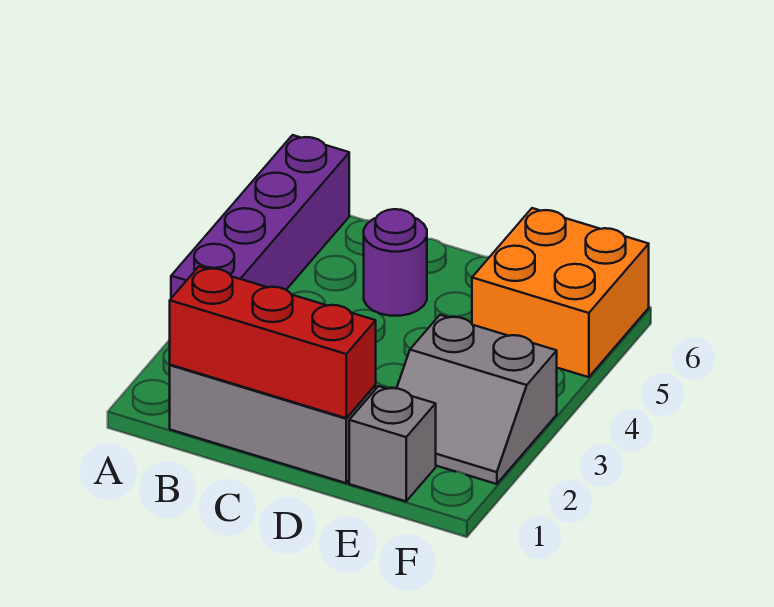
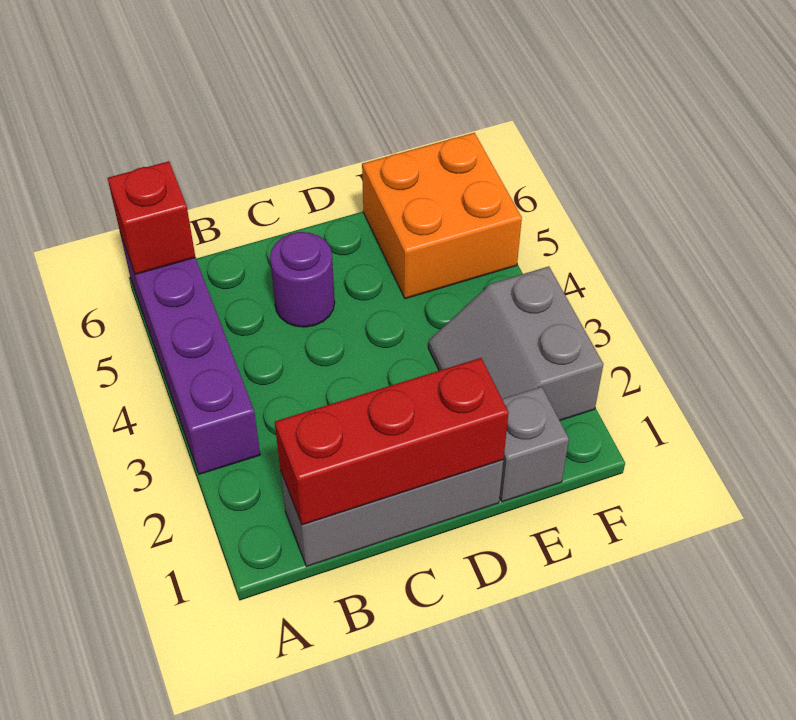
none -> red brick A6 level 2
grey slope E2:F3 level 1 top 3 -> grey slope E2:F3 level 1 top F

